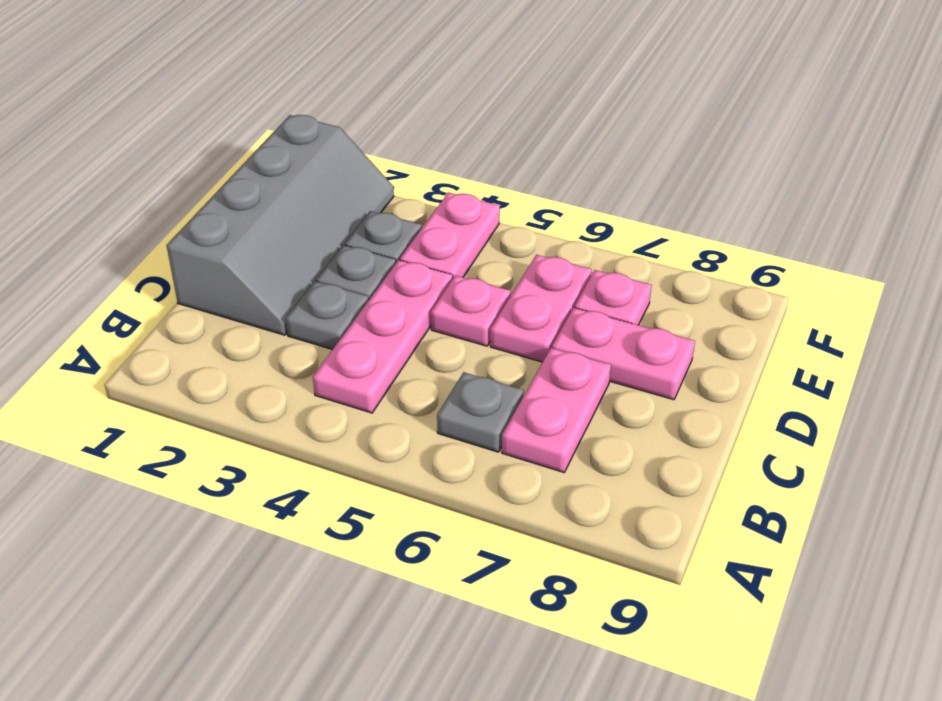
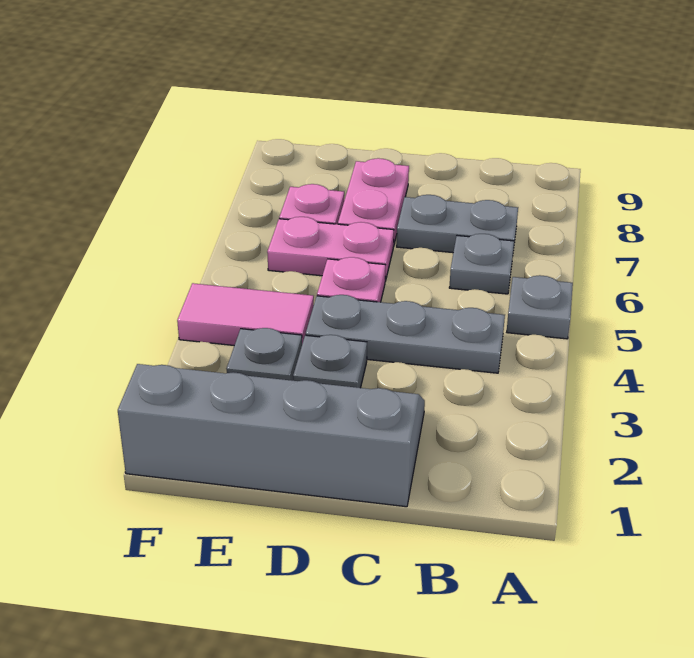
pink plate B4:D4 level 1 -> grey plate B4:D4 level 1
pink plate B7:C7 level 1 -> grey plate B7:C7 level 1
grey plate C3 level 1 -> grey plate A5 level 1
pink plate E4:F4 level 1 -> pink tile E4:F4 level 1

